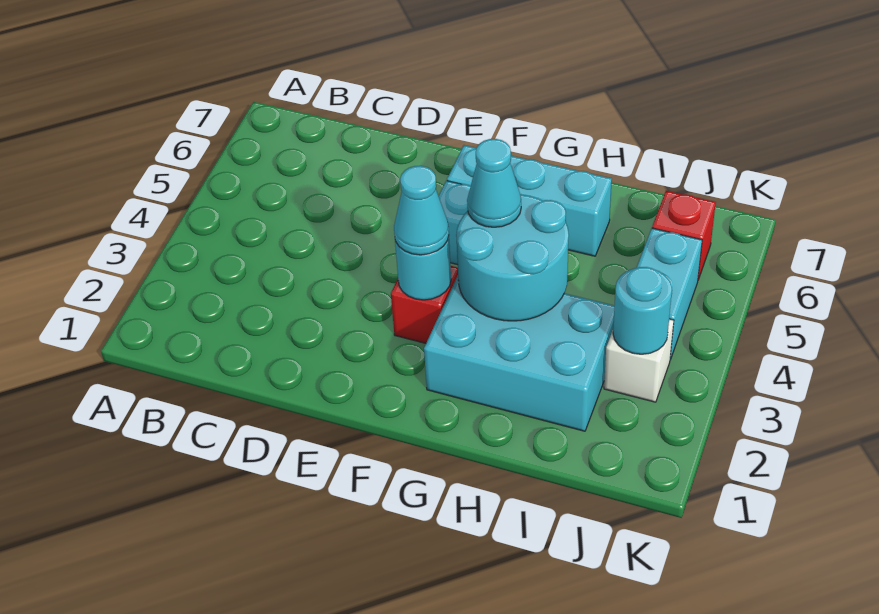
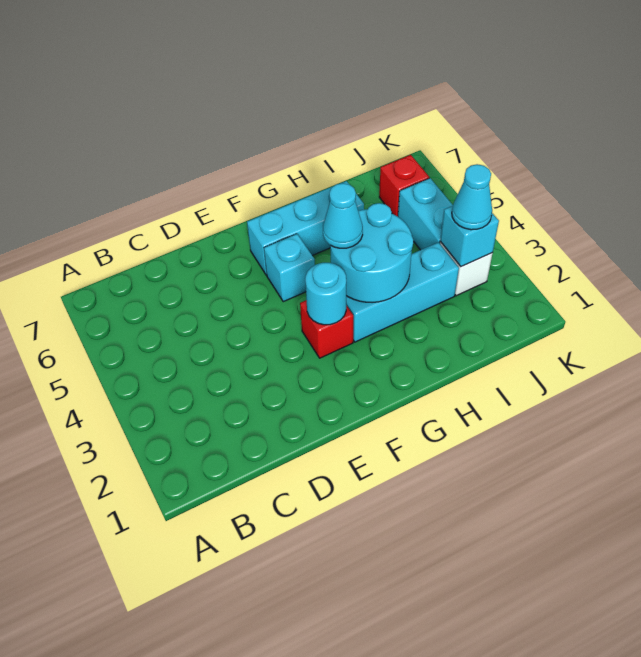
cyan cone F3 level 3 -> cyan cone J3 level 3
cyan brick G2:I3 level 1 -> cyan brick G3:I3 level 1
cyan round brick J3 level 2 -> cyan brick J3 level 2

